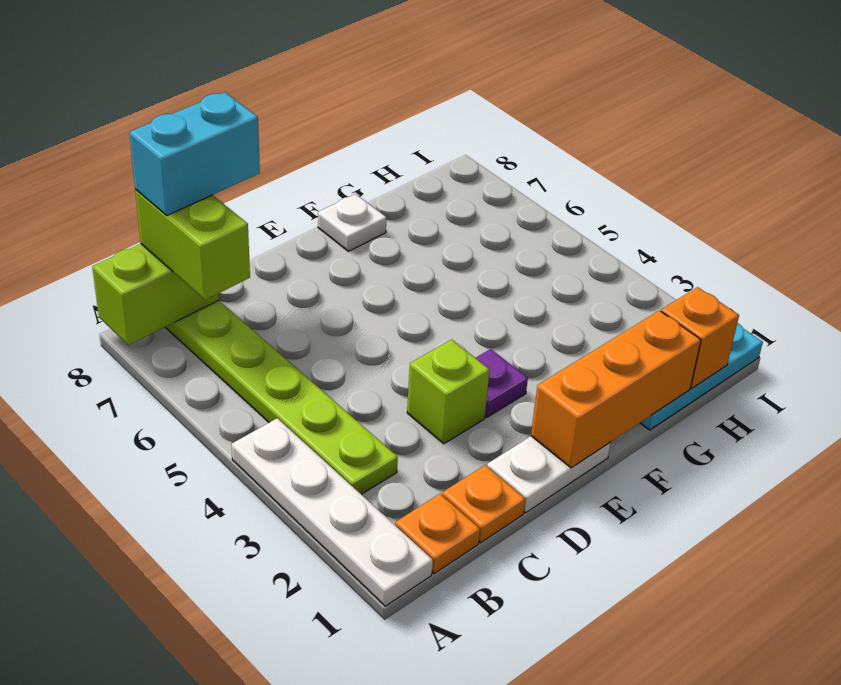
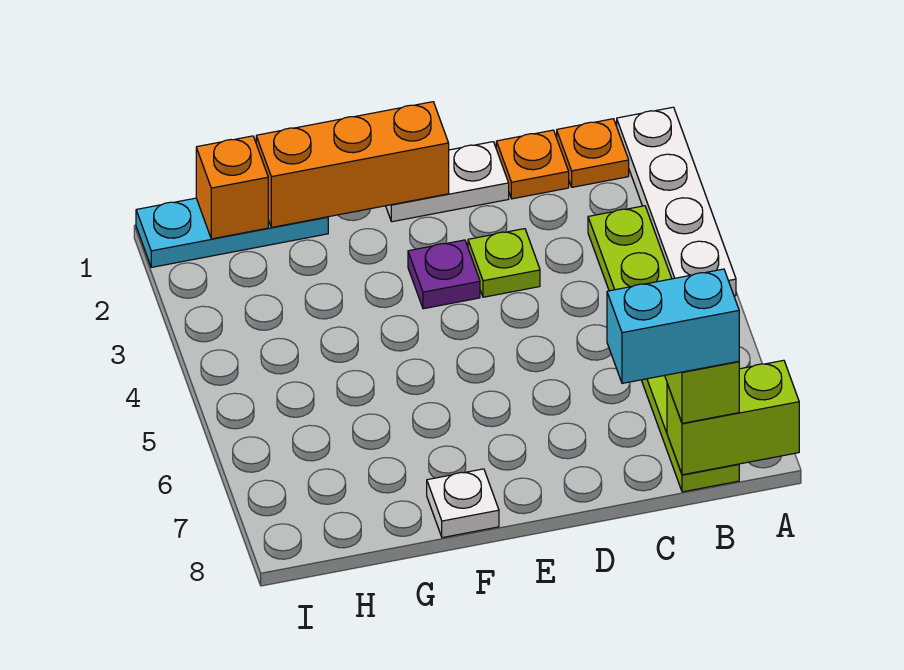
lime brick D3 level 1 -> lime plate D3 level 1

